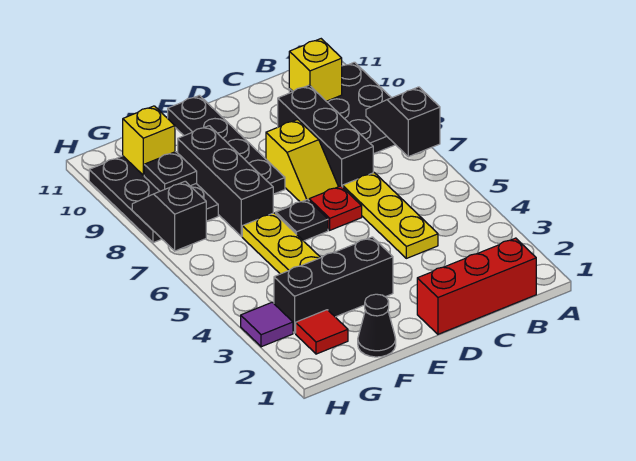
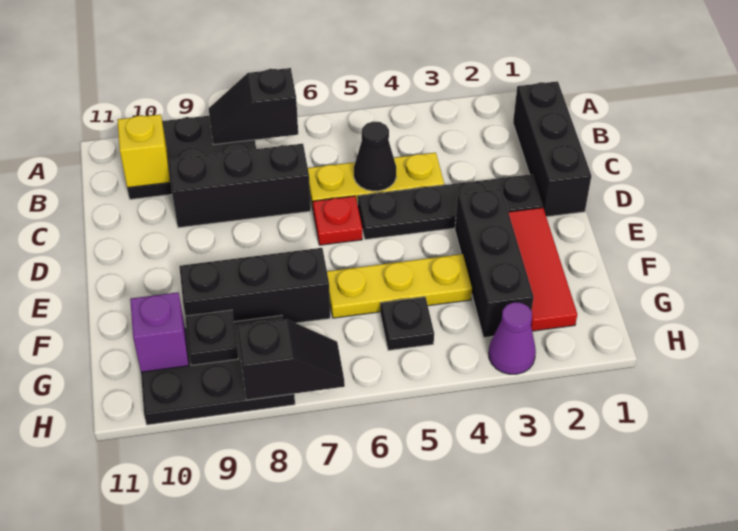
red brick B1:D1 level 1 -> black brick B1:D1 level 1
yellow slope D7:D8 level 1 top 8 -> none
black plate E6 level 1 -> black plate G5 level 1
black plate E8:E11 level 1 -> black plate D2:D5 level 1
black cone F1 level 1 -> black cone C5 level 2
red tile G2 level 1 -> red tile E2:G2 level 1
yellow brick G10 level 2 -> purple brick G10 level 2
purple tile H3 level 1 -> purple cone H3 level 1
black slope H7:H8 level 2 top 7 -> black slope H7:H8 level 2 top 8

